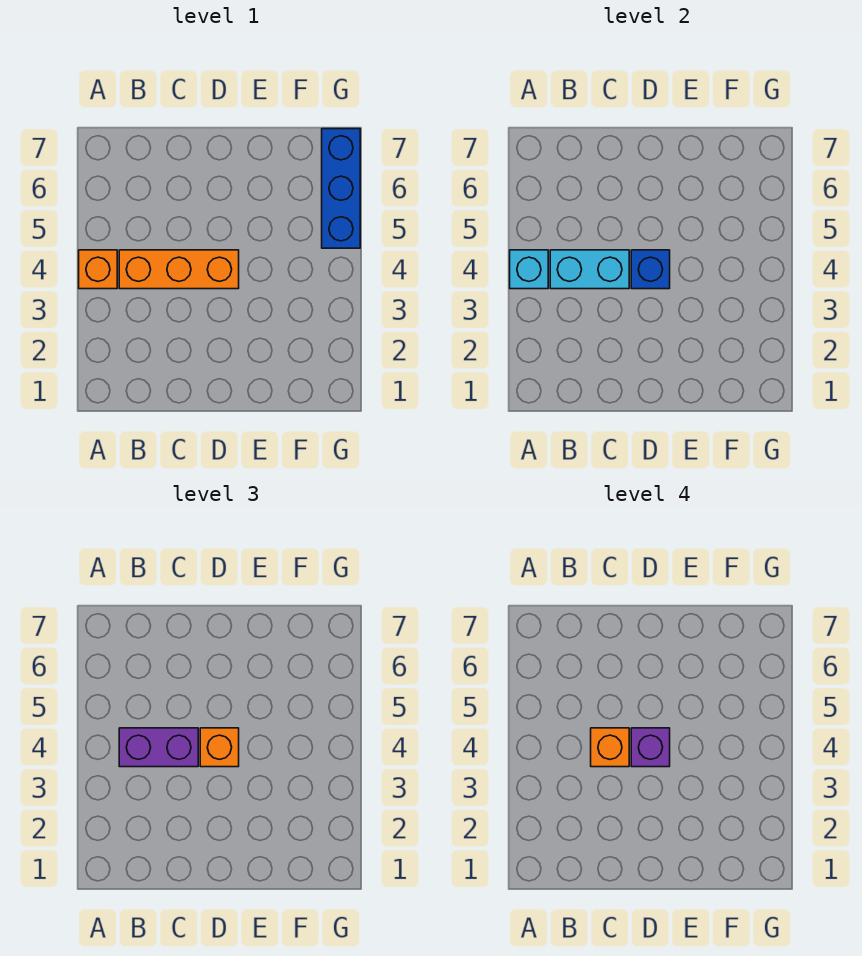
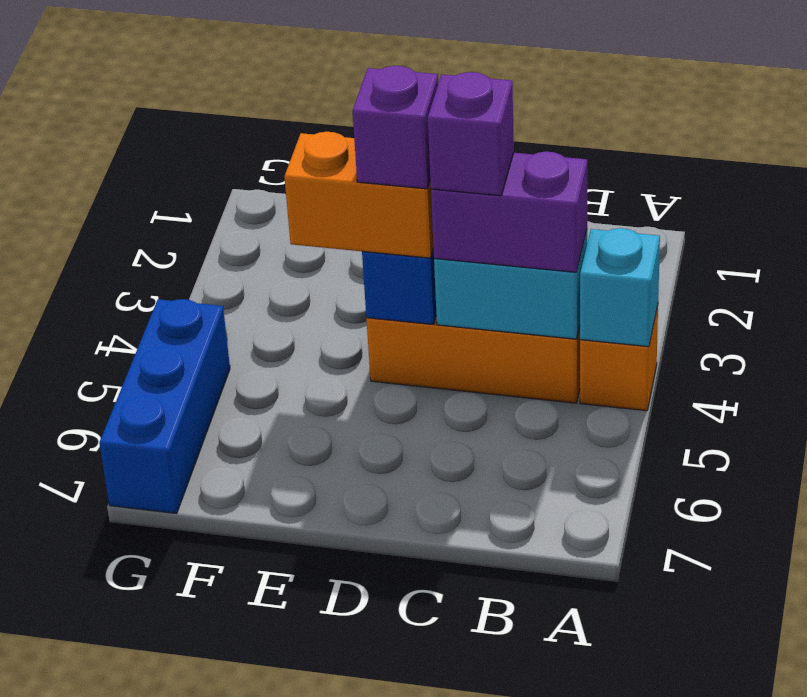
orange brick C4 level 4 -> purple brick C4 level 4
orange brick D4 level 3 -> orange brick D4:E4 level 3

